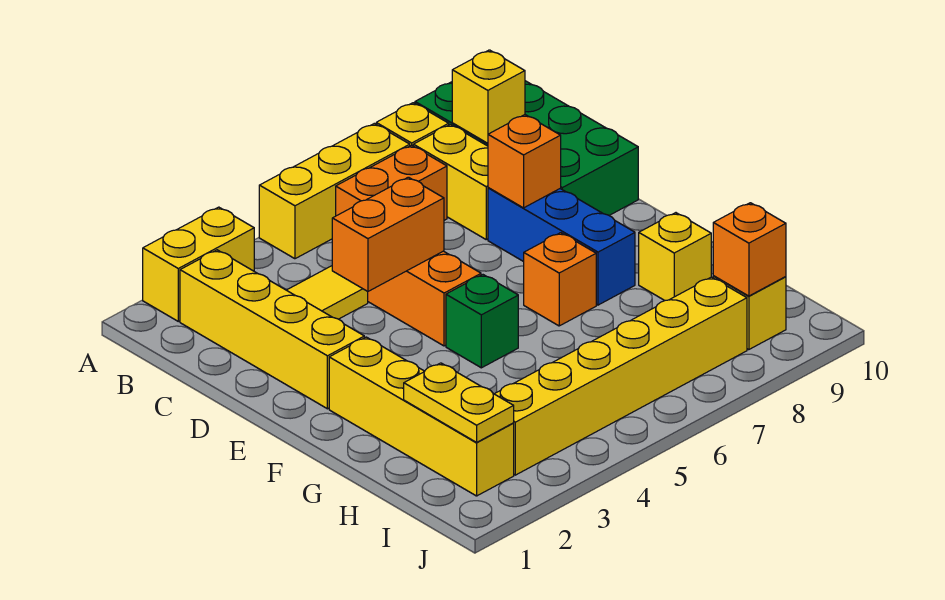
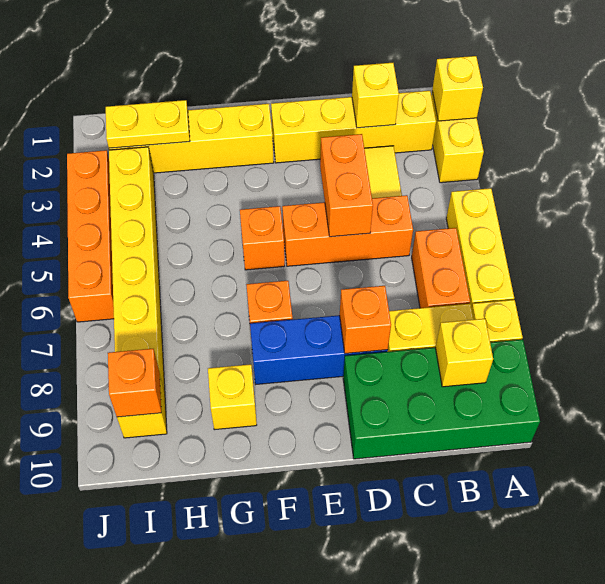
none -> yellow brick A2 level 2
none -> yellow brick C2 level 2
green brick F5 level 1 -> orange brick F5 level 1
none -> orange brick J3:J6 level 1

